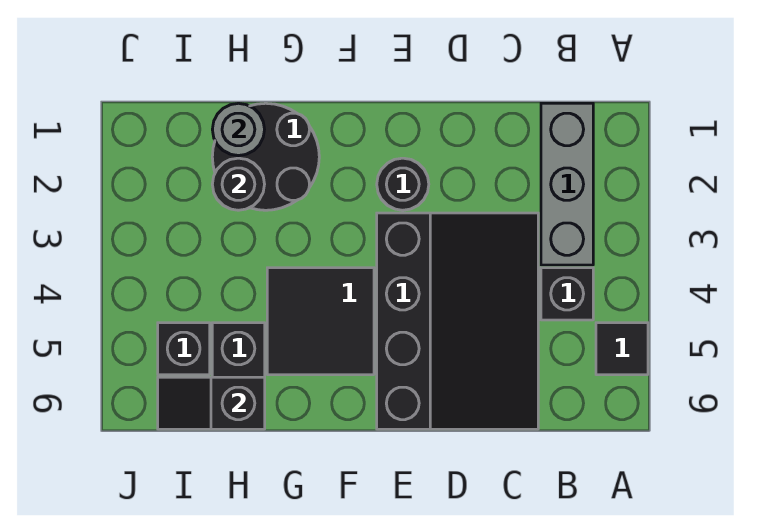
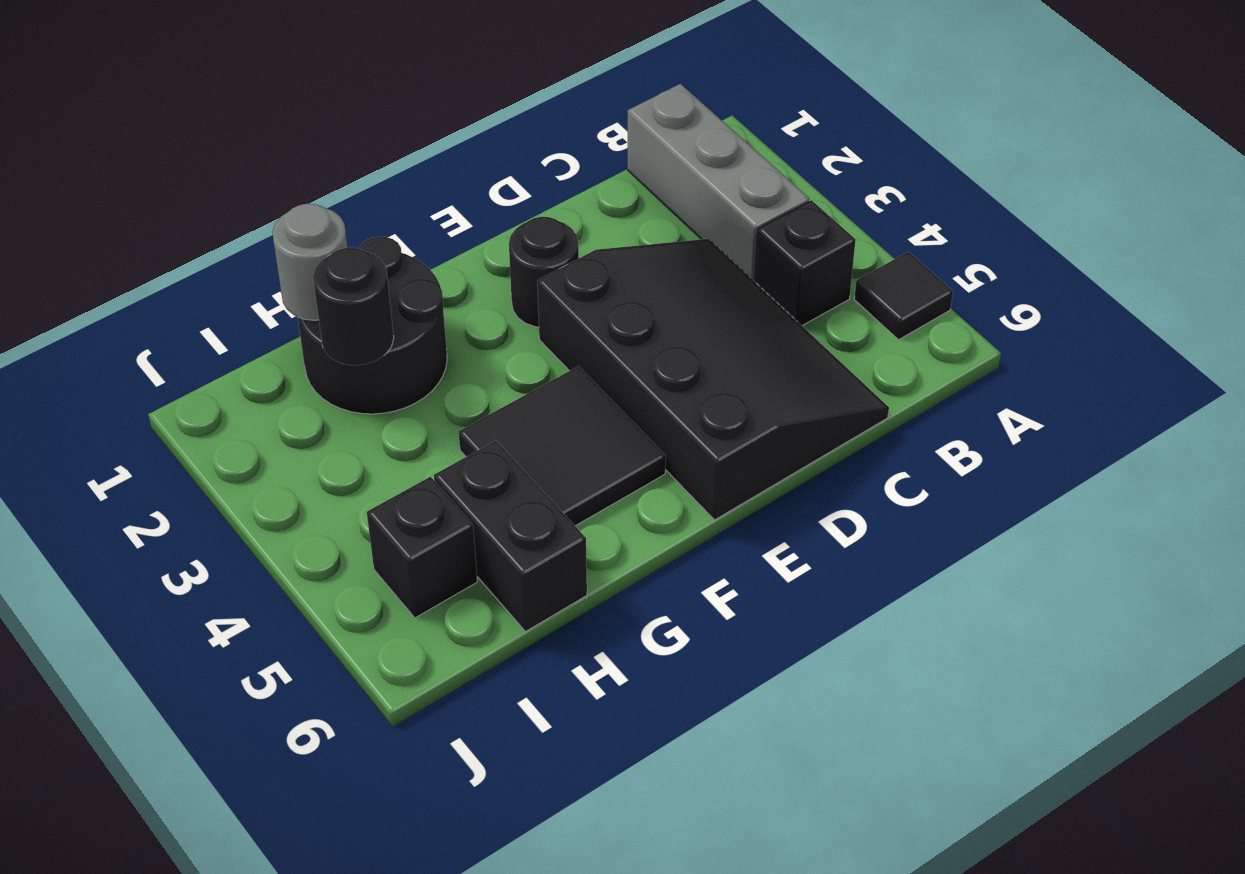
black slope H6:I6 level 2 top H -> none

